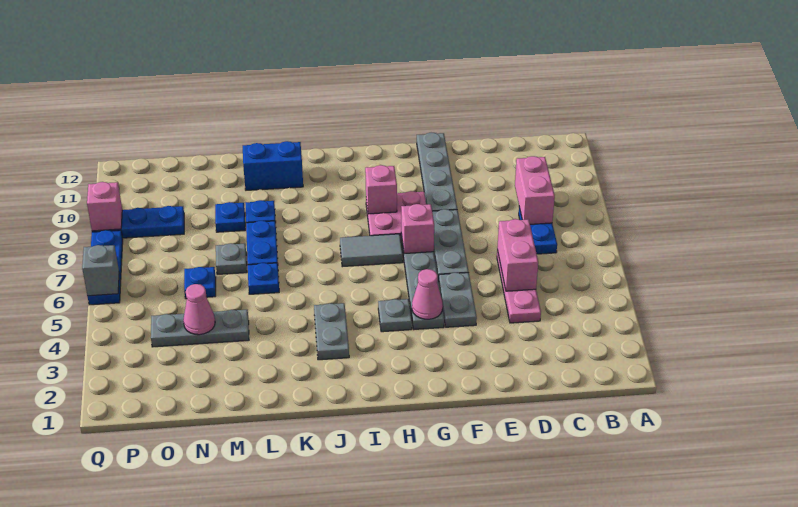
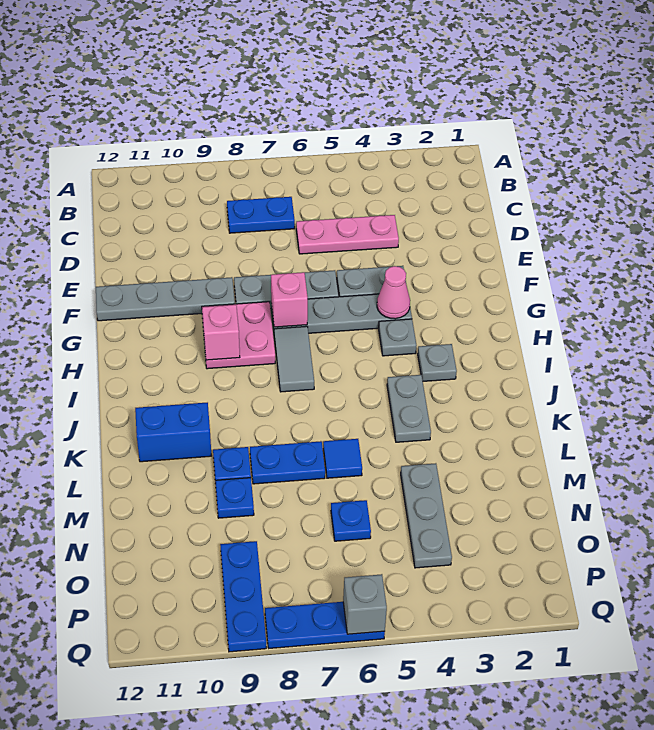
pink brick C8:C9 level 2 -> none
pink brick D5:D6 level 2 -> none
grey plate J3:J4 level 1 -> grey plate J4:K4 level 1
blue brick K11:L11 level 1 -> blue brick K10:K11 level 1
blue plate L6 level 1 -> blue tile L6 level 1
grey plate M7 level 1 -> grey plate I3 level 1
pink cone N4 level 2 -> none
pink brick Q9 level 2 -> none

